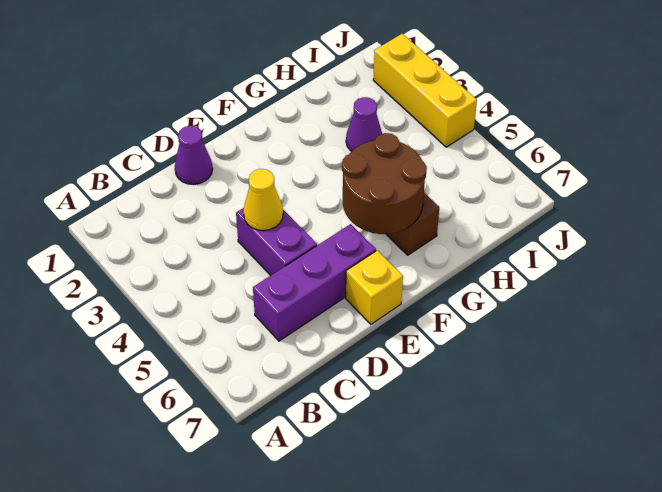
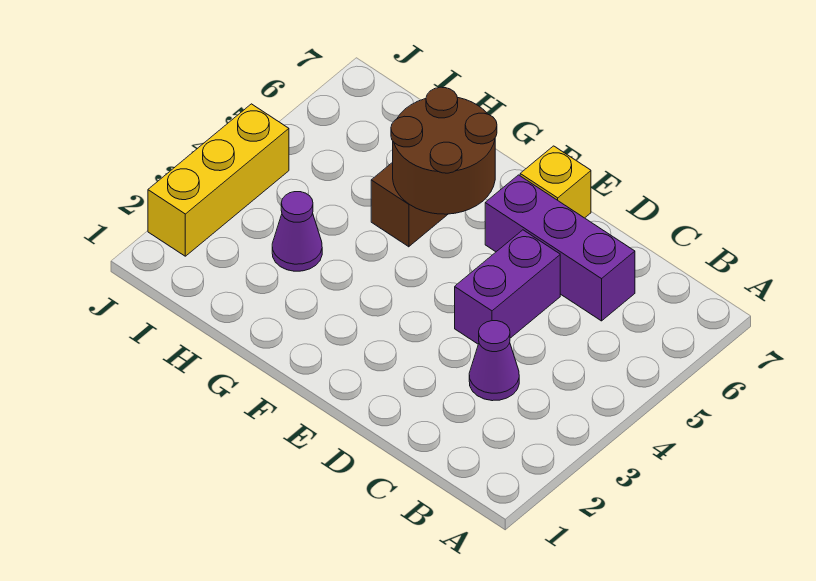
purple cone D1 level 1 -> purple cone C3 level 1
yellow cone D4 level 2 -> none

